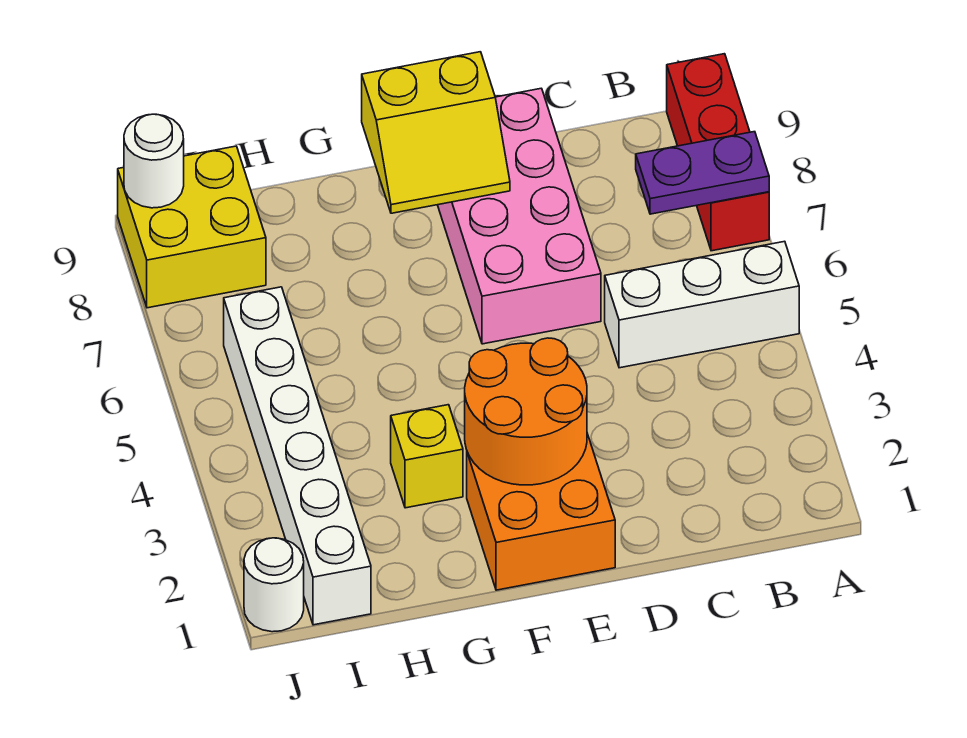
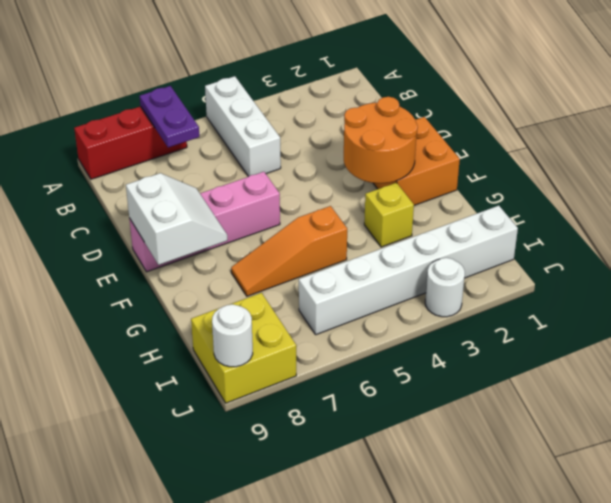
pink brick D6:E9 level 1 -> pink brick E6:E9 level 1
yellow slope E8:F9 level 2 top 9 -> white slope E8:F9 level 2 top 9
none -> orange slope G5:G7 level 1 top 5
white round brick J1 level 1 -> white round brick J3 level 1

